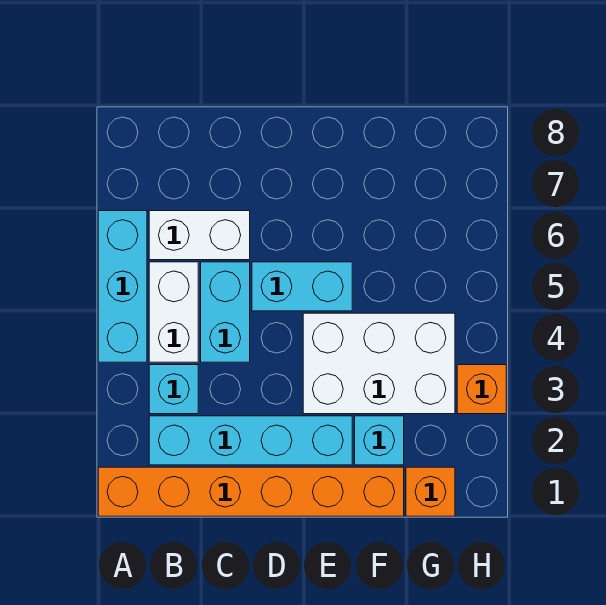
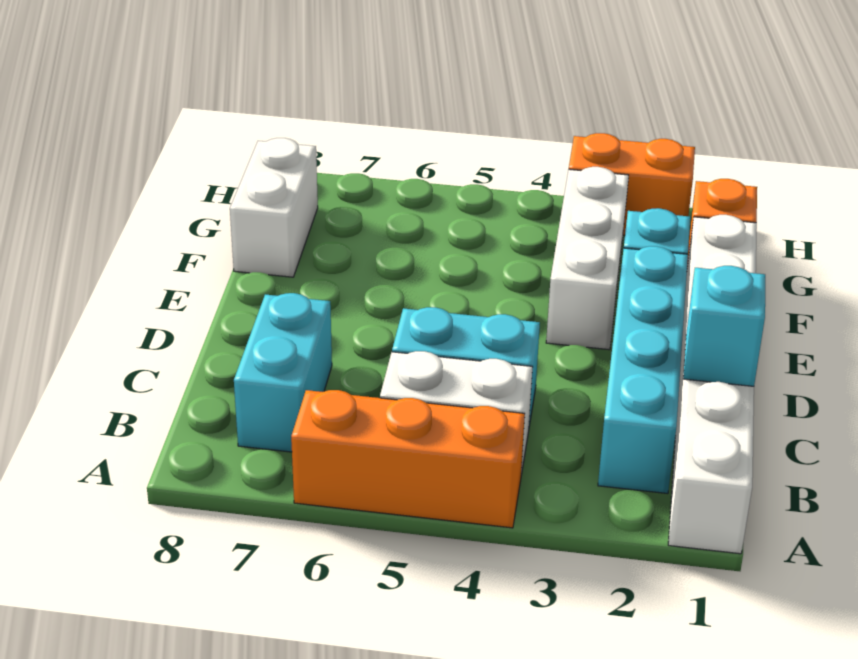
orange brick A1:F1 level 1 -> white brick A1:F1 level 1
cyan brick A4:A6 level 1 -> orange brick A4:A6 level 1
cyan brick B3 level 1 -> cyan brick C1 level 2
white brick B6:C6 level 1 -> white brick F8:G8 level 1
cyan brick D5:E5 level 1 -> cyan brick B7:C7 level 1
white brick E3:G4 level 1 -> white brick E3:G3 level 1
orange brick H3 level 1 -> orange brick H2:H3 level 1

